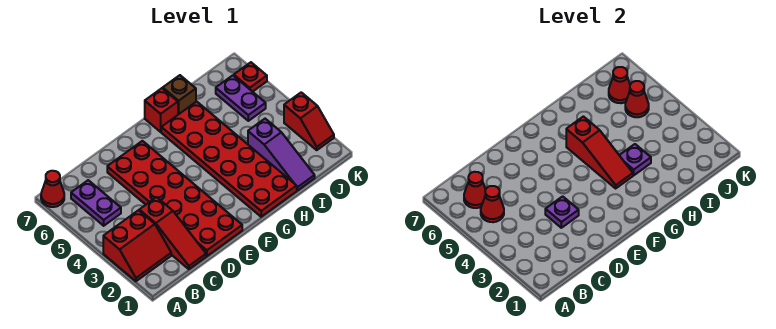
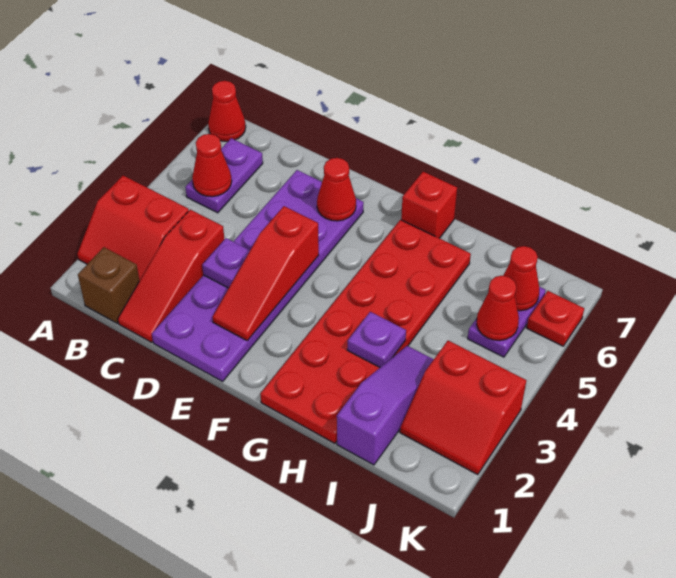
red cone B6 level 2 -> red cone E6 level 2
red plate D1:E6 level 1 -> purple plate D1:E6 level 1
red slope G3:G5 level 2 top 5 -> red slope E2:E4 level 2 top 4
brown brick H7 level 1 -> brown brick B1 level 1
purple slope I1:I3 level 1 top 3 -> purple slope I1:I3 level 1 top 1
red slope K2:K3 level 1 top 3 -> red slope J2:K3 level 1 top 3

